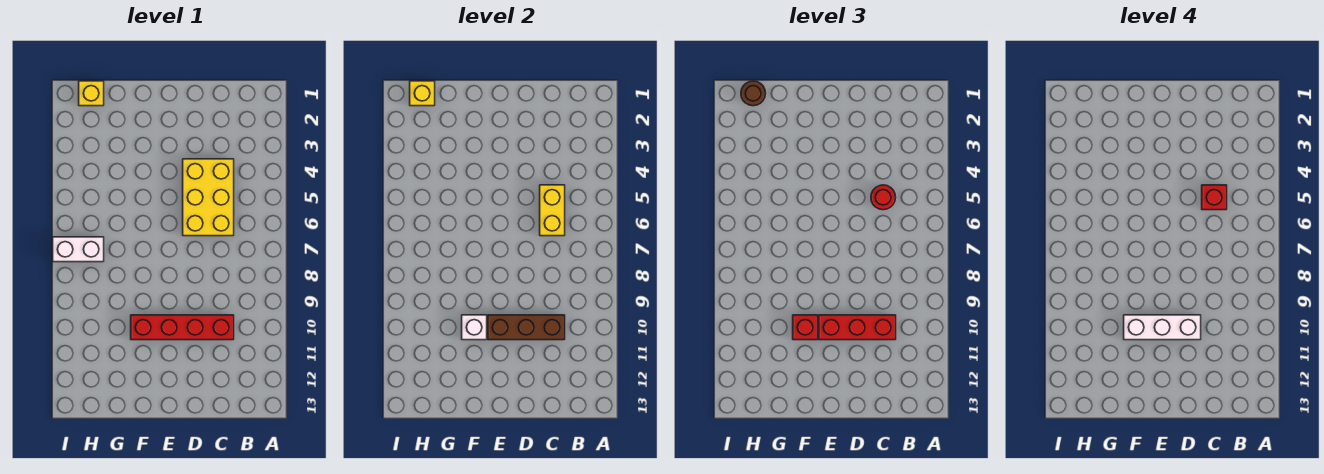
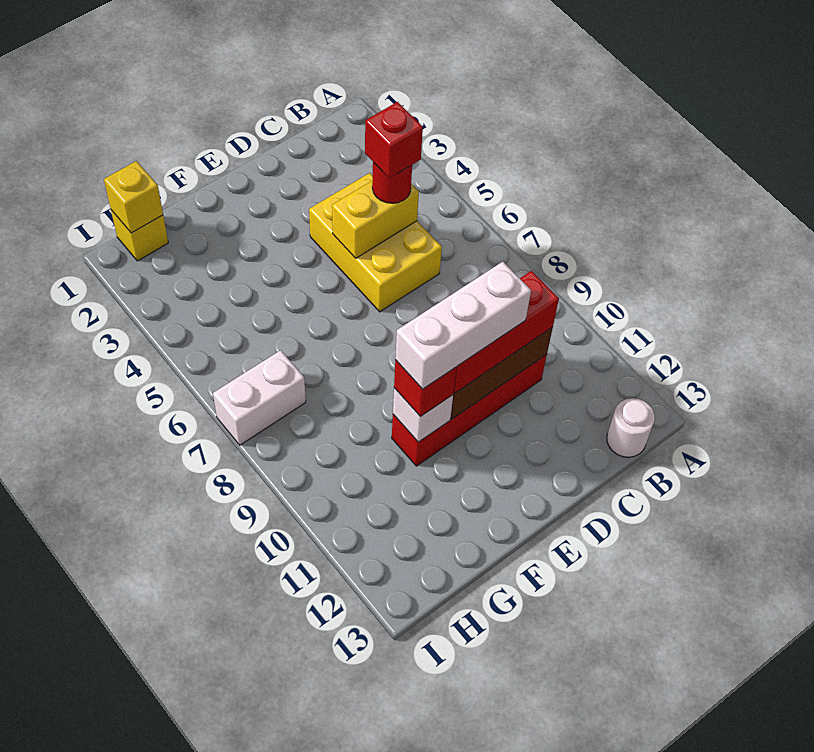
none -> white round brick B13 level 1
yellow brick C5:C6 level 2 -> yellow brick C5:D5 level 2
brown round brick H1 level 3 -> none

